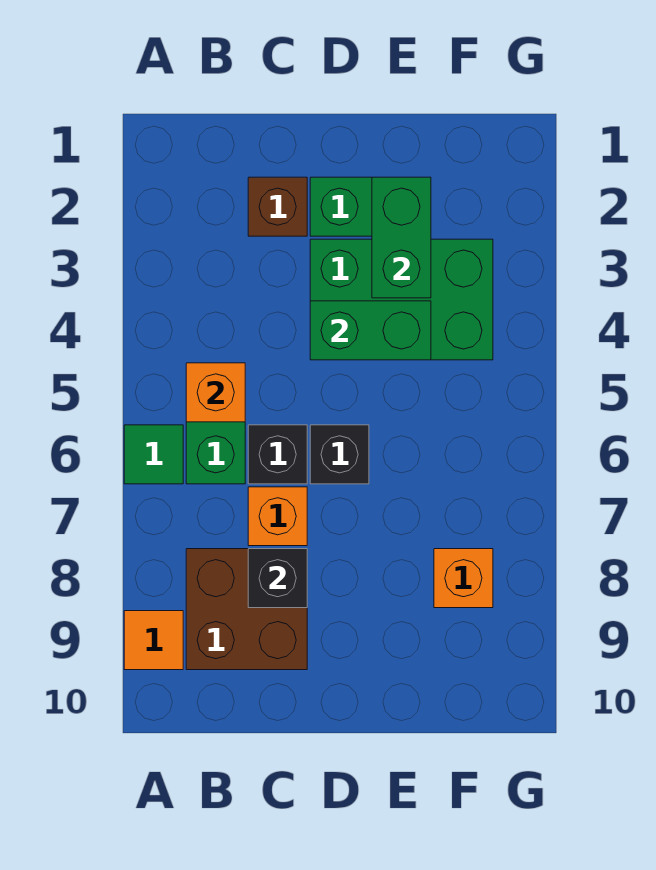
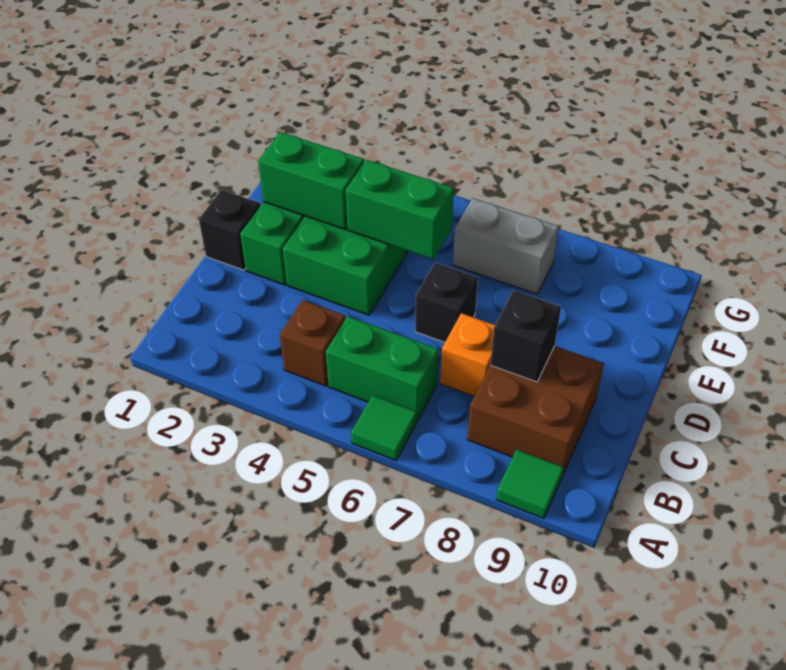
orange tile A9 level 1 -> green tile A9 level 1
orange brick B5 level 2 -> none
brown brick C2 level 1 -> brown brick B4 level 1
black brick C6 level 1 -> black brick D1 level 1
green brick D4:E4 level 2 -> green brick E4:E5 level 2
none -> grey brick F6:F7 level 1
orange brick F8 level 1 -> none

